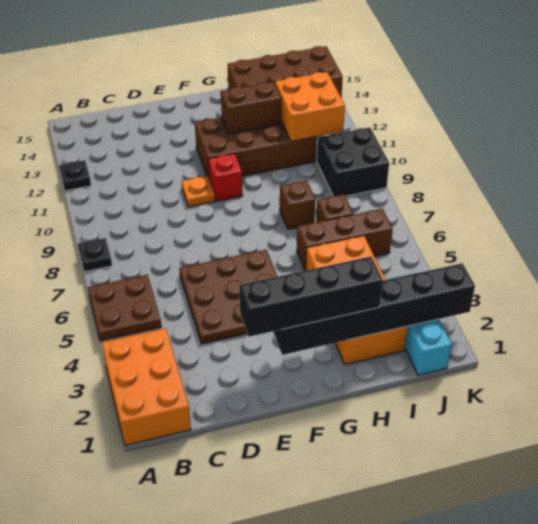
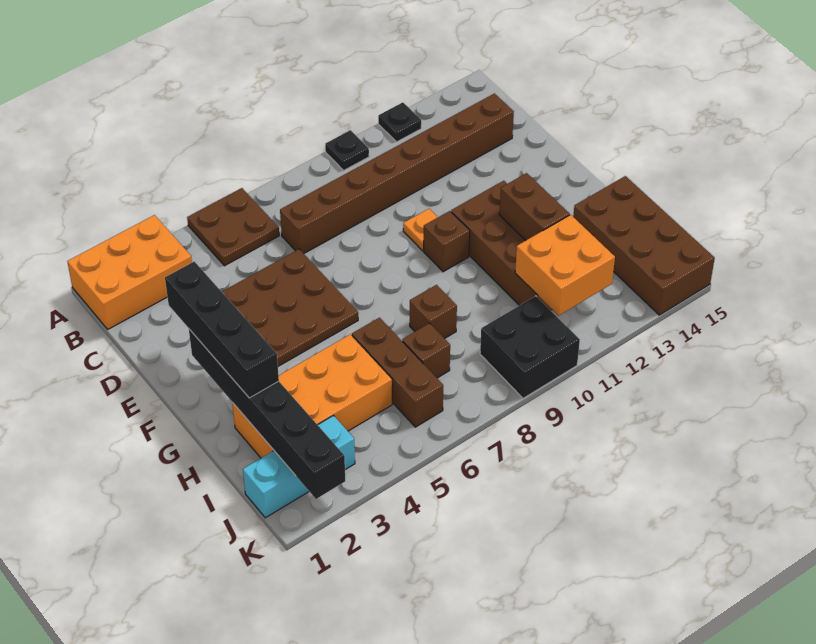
black plate A8 level 1 -> black plate A10 level 1
none -> brown brick C7:C14 level 1
red brick F10 level 1 -> brown brick F10 level 1

